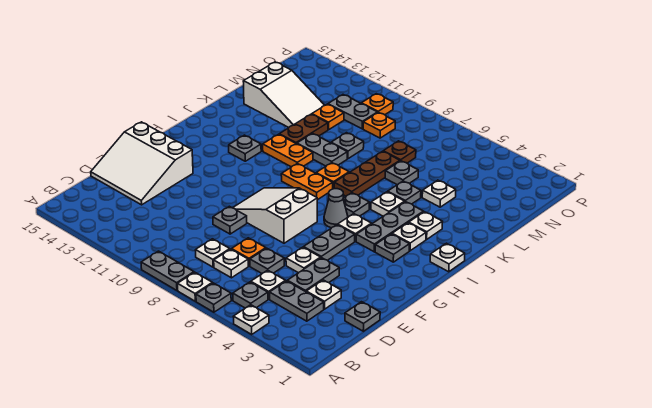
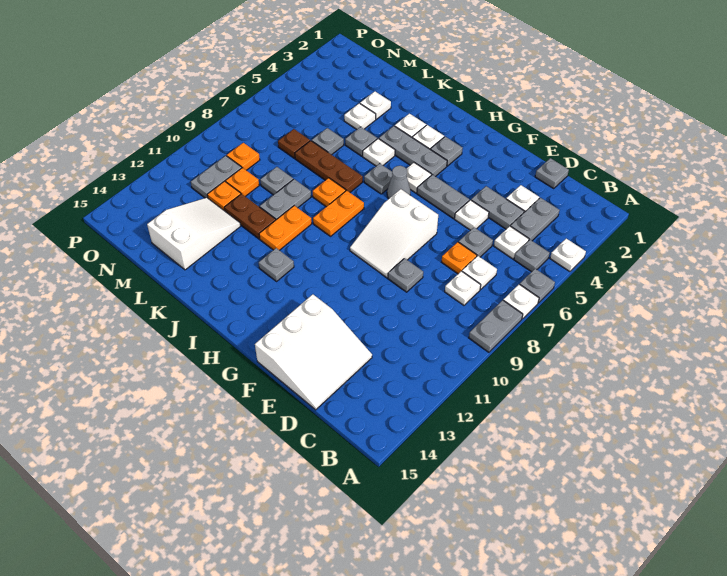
white plate I1 level 1 -> white plate L3 level 1
orange plate O10 level 1 -> orange plate M10 level 1

